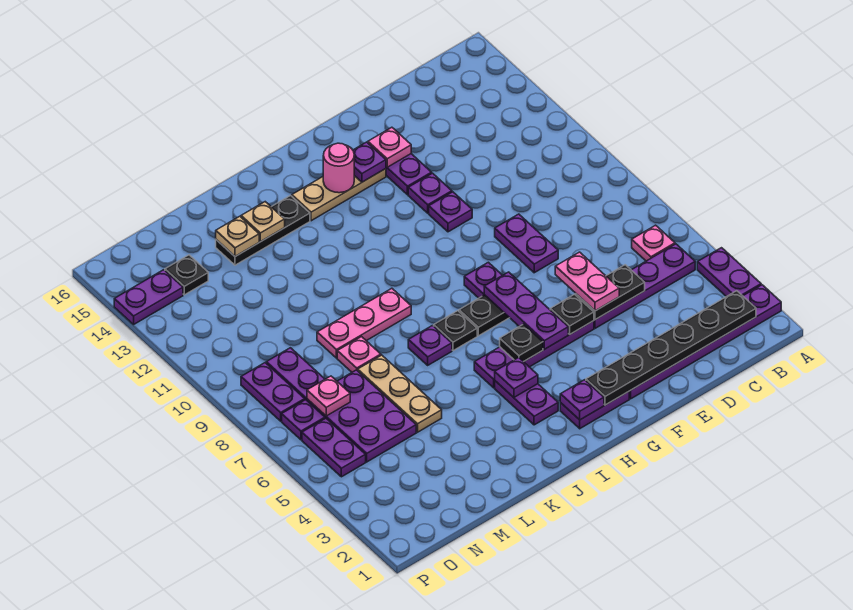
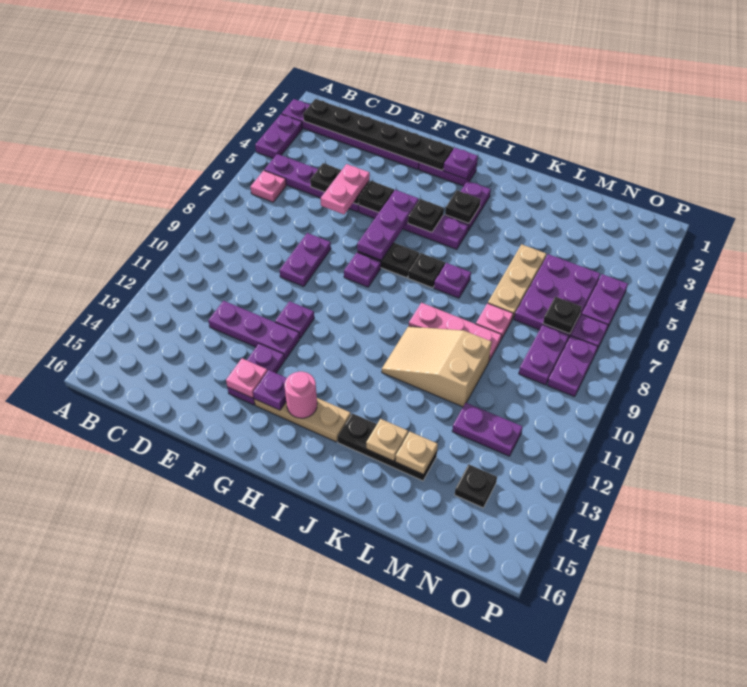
purple plate F12 level 1 -> purple plate D12:F12 level 1
purple plate I4 level 2 -> black plate I4 level 2
none -> tan slope J10:L11 level 1 top L
pink plate N7 level 2 -> black plate N7 level 2
purple plate O14:P14 level 1 -> purple plate M12:N12 level 1

